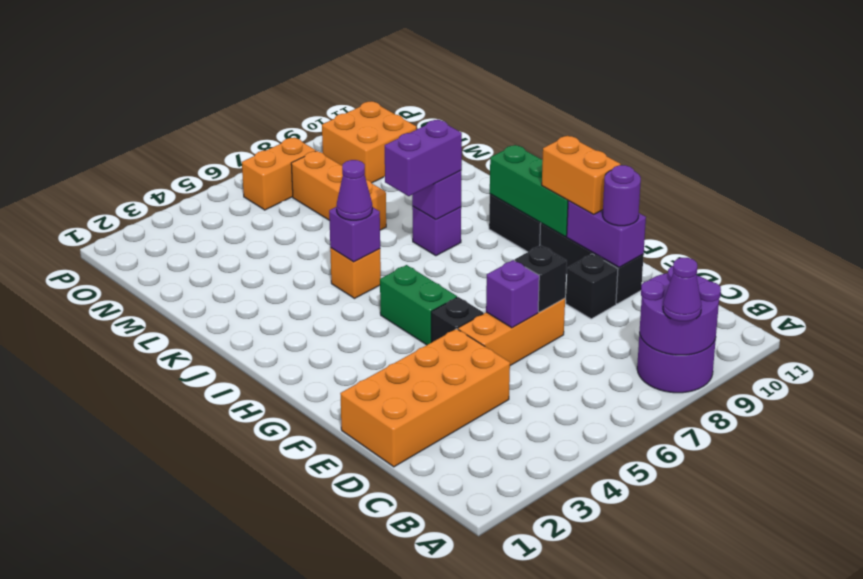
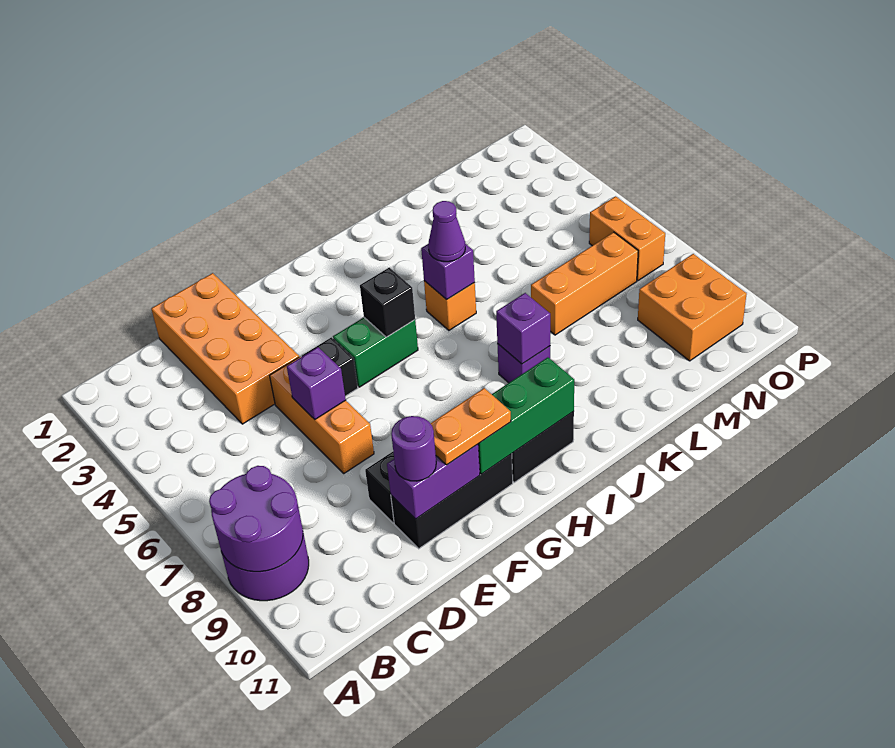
purple cone A8 level 3 -> none
black brick E7 level 2 -> black brick H5 level 2
orange brick F10:G10 level 3 -> orange plate F10:G10 level 3
purple brick J7:J8 level 3 -> none

